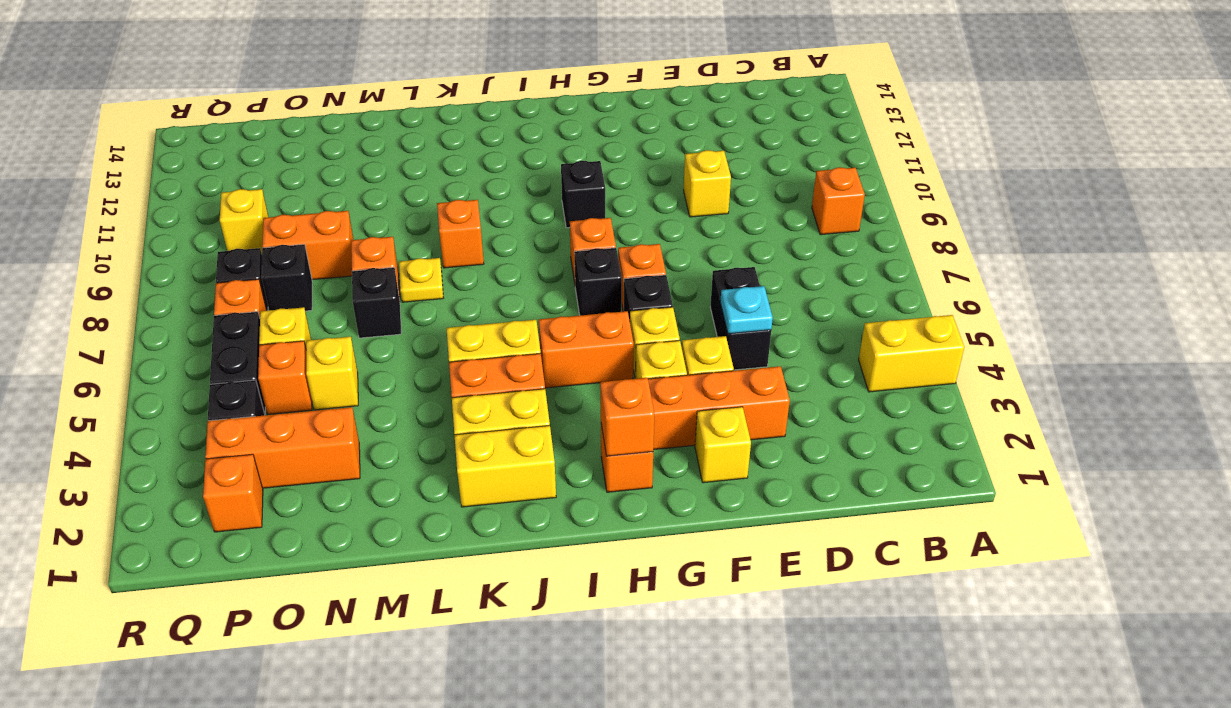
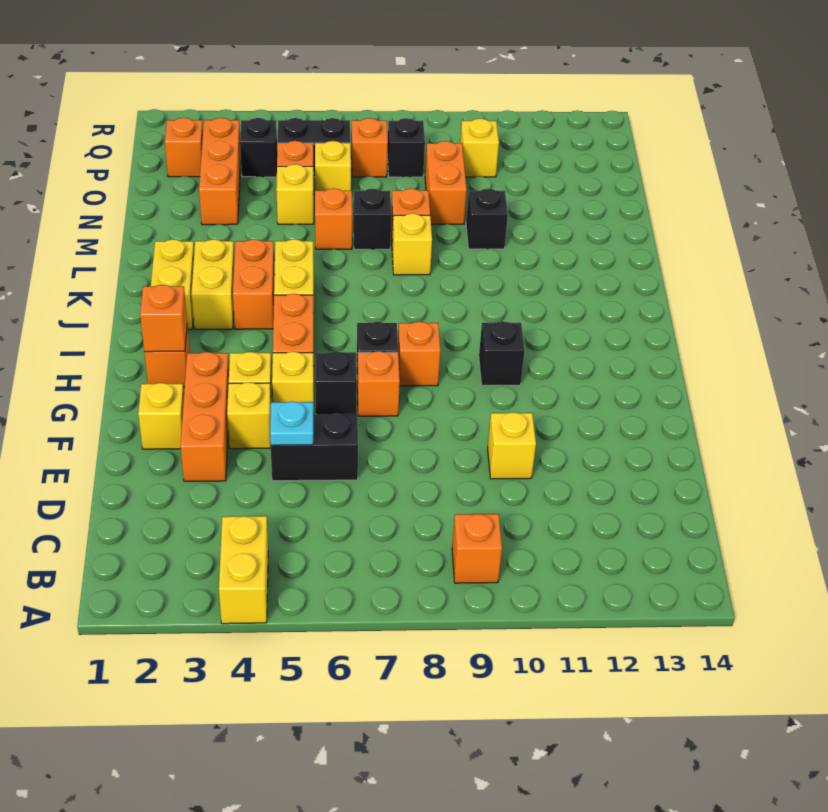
orange brick K9 level 1 -> orange brick M6 level 1
yellow plate L8 level 1 -> yellow brick L8 level 1
black brick O8 level 1 -> black brick M10 level 1

